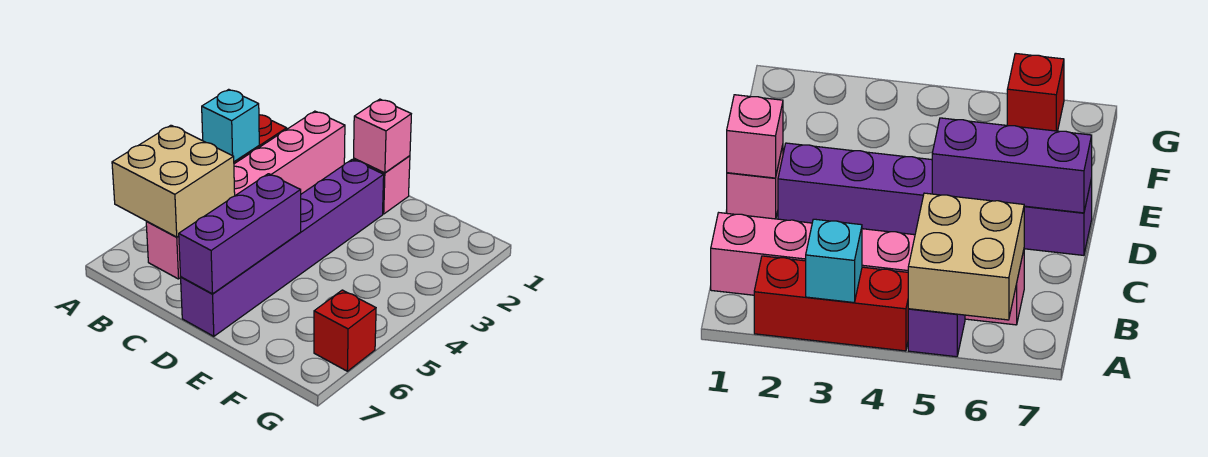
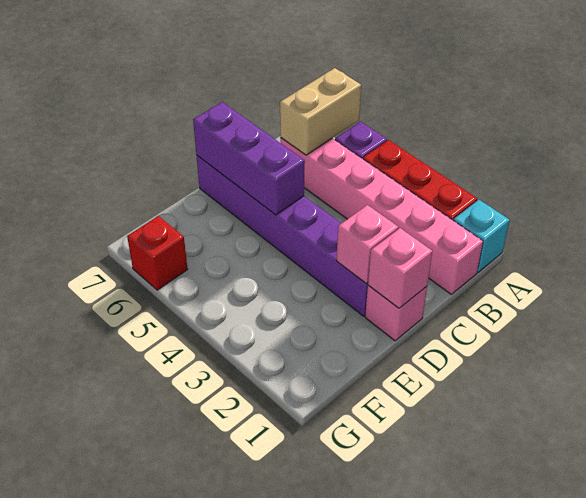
cyan brick A3 level 2 -> cyan brick A1 level 1
tan brick A5:B6 level 2 -> tan brick A6:B6 level 2
none -> pink brick D2 level 2

